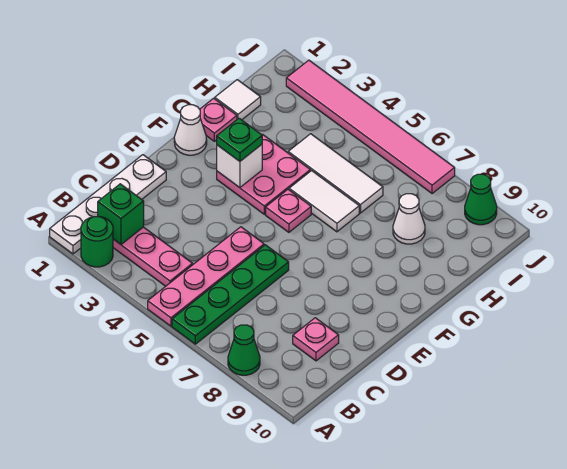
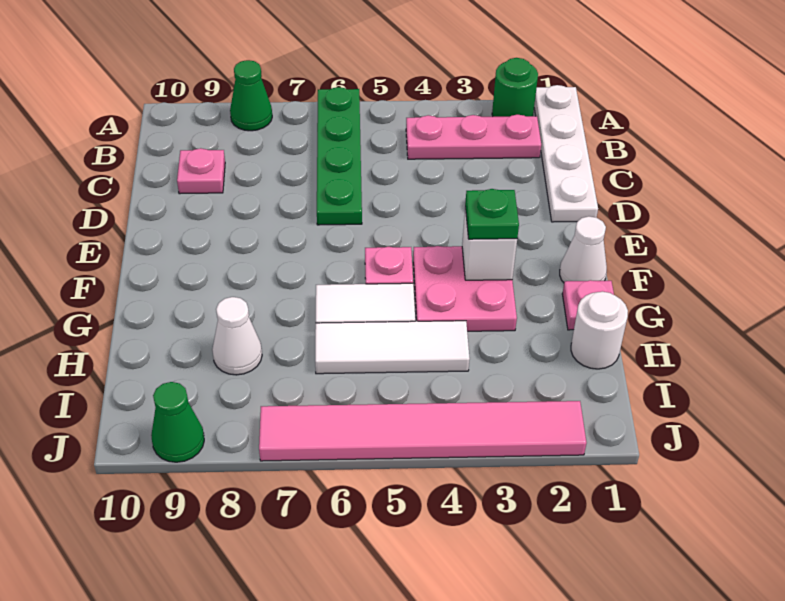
pink plate A5:D5 level 1 -> none
green brick B2 level 2 -> none
white tile H1 level 1 -> white round brick H1 level 1

